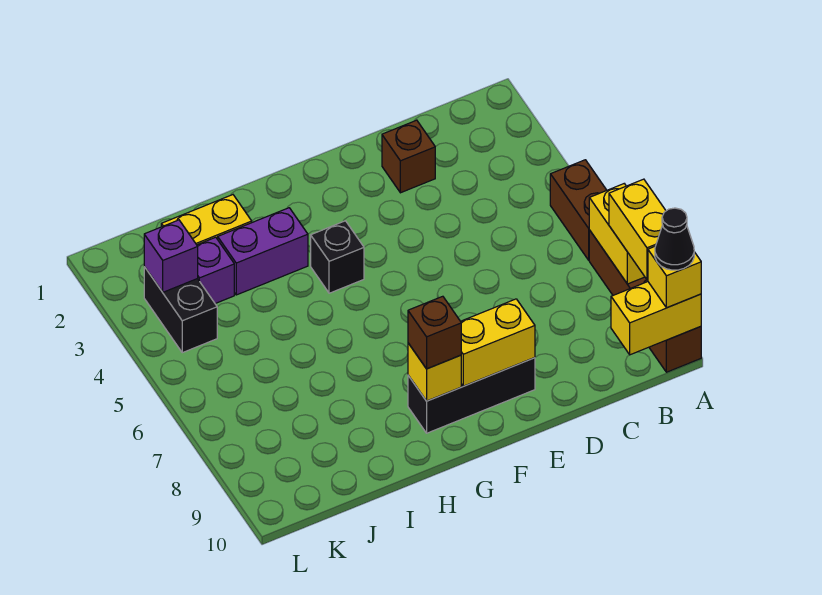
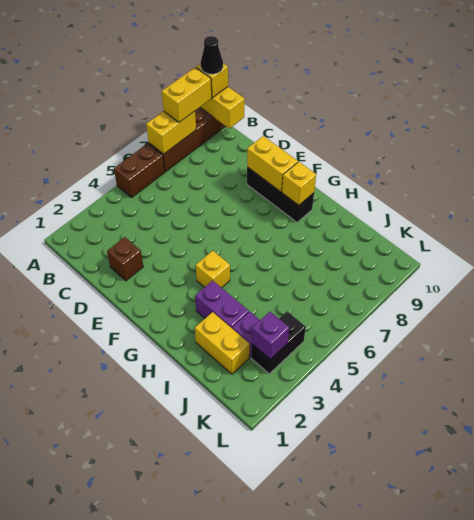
black brick G4 level 1 -> yellow brick G4 level 1
brown brick G9 level 3 -> none

